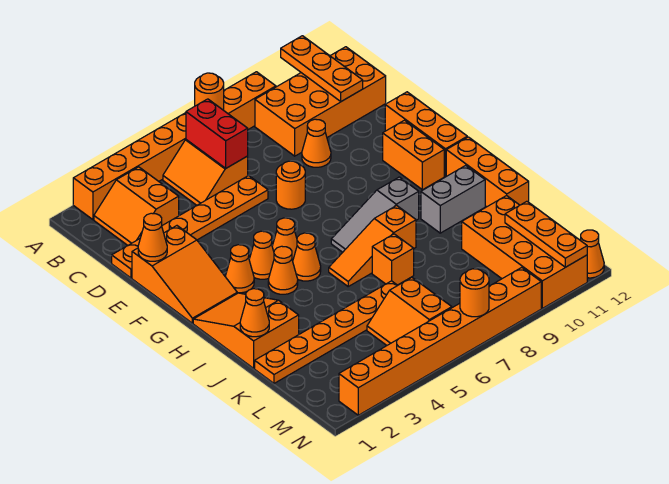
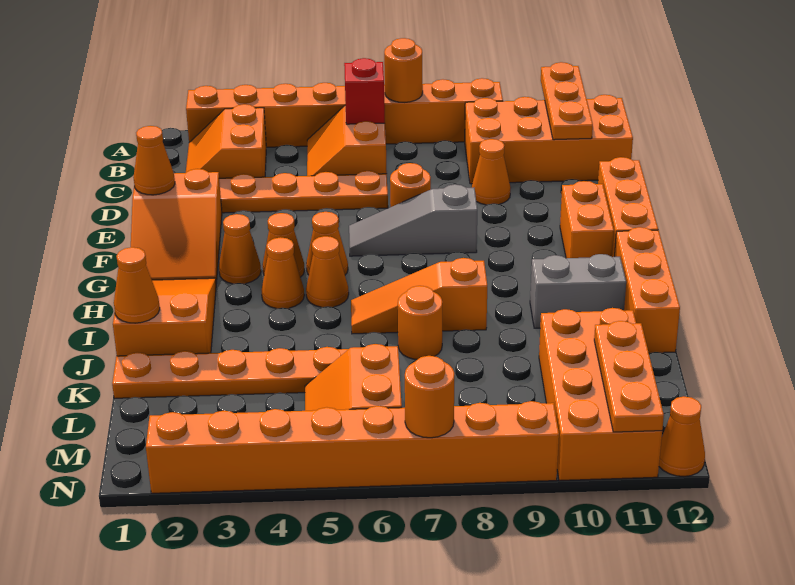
red brick B6:C6 level 2 -> red brick B6 level 2
grey slope H7:H9 level 1 top 9 -> grey slope F6:F8 level 1 top 8
orange brick J7 level 1 -> orange round brick J7 level 1

